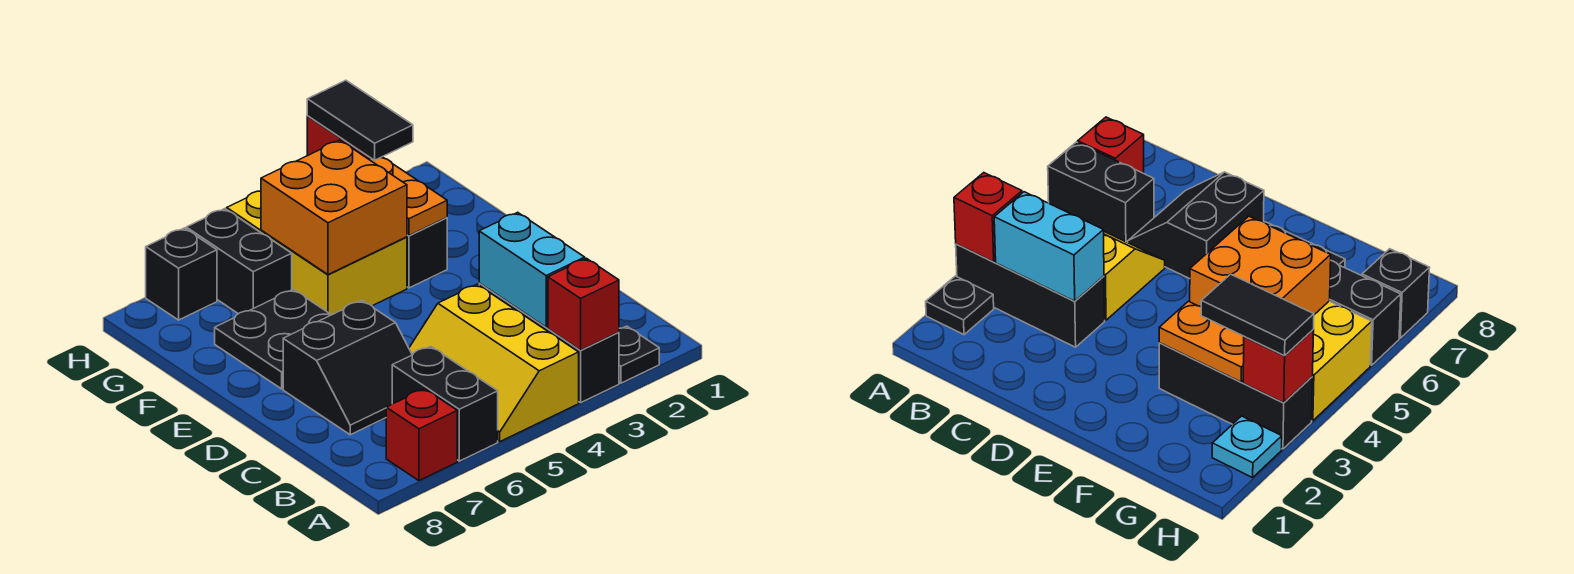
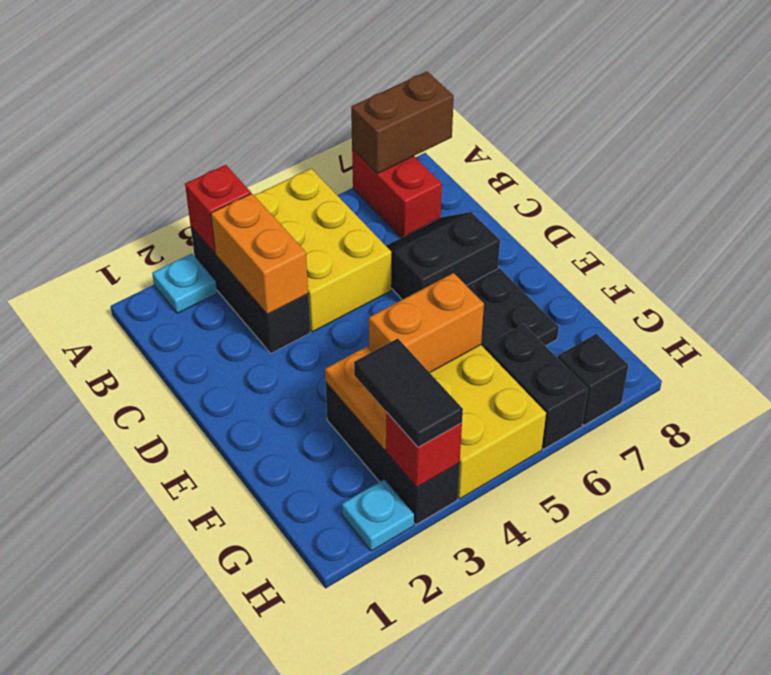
black plate A2 level 1 -> cyan plate A2 level 1
yellow slope A4:C5 level 1 top 4 -> yellow brick A4:C5 level 1
black brick A6:B6 level 1 -> none
red brick A7 level 1 -> red brick A7:B7 level 1
none -> brown brick A7:A8 level 2
cyan brick B3:C3 level 2 -> orange brick B3:C3 level 2
orange brick F4:G5 level 2 -> orange brick F4:F5 level 2

